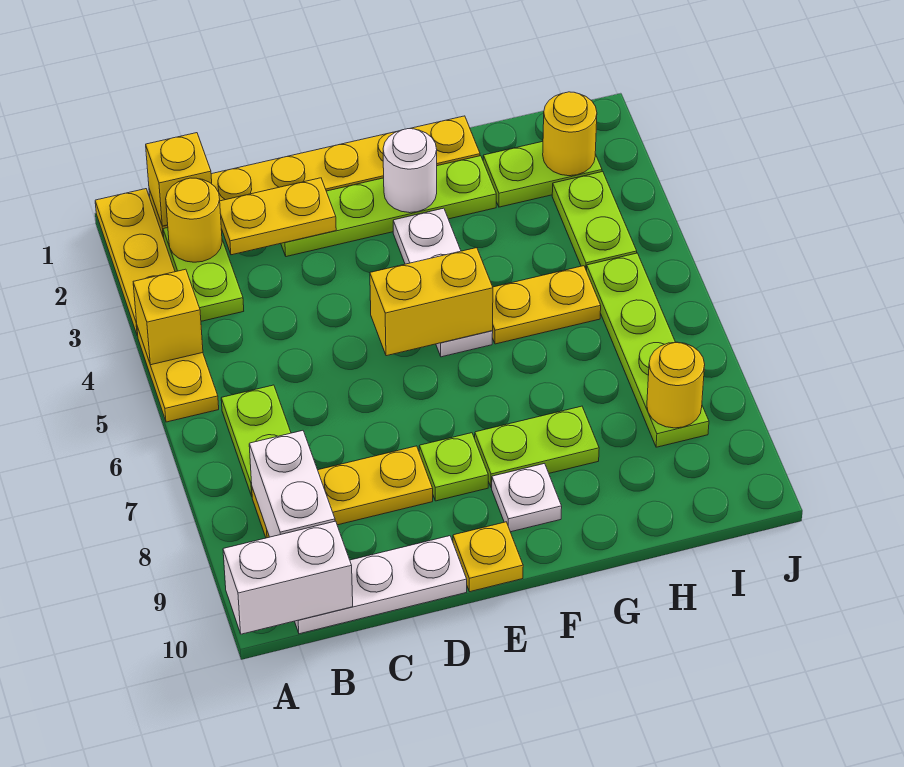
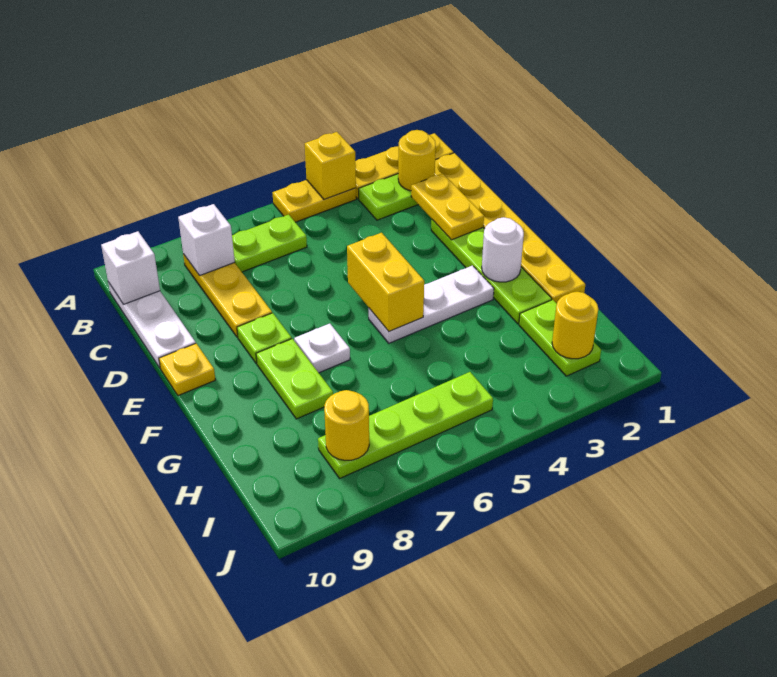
white brick A10:B10 level 2 -> white brick B10 level 2
yellow brick B1 level 2 -> none
white brick B8:B9 level 2 -> white brick B8 level 2
white plate F9 level 1 -> white plate F7 level 1
yellow plate G5:H5 level 1 -> none
lime plate I3:I4 level 1 -> none

